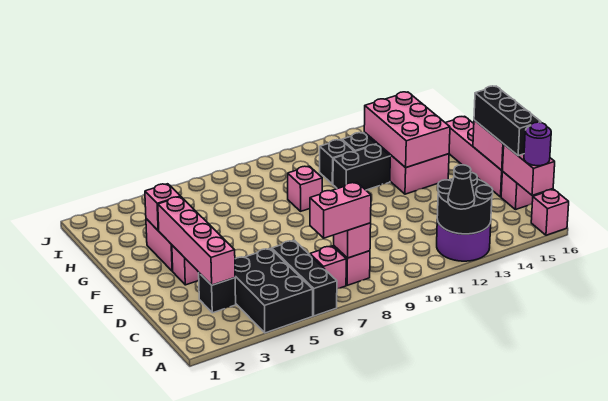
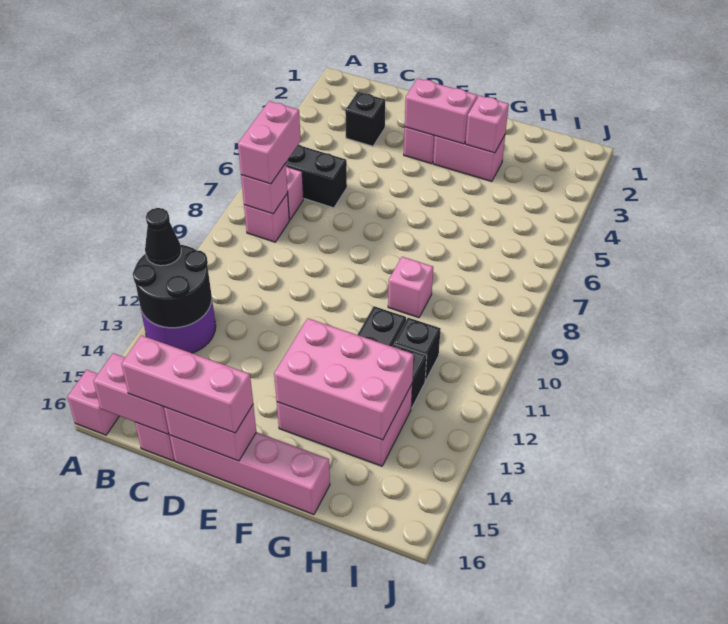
black brick A4:C5 level 1 -> none
purple round brick B16 level 3 -> none
pink brick C3:F3 level 2 -> pink brick E3:F3 level 2
black brick C16:E16 level 3 -> pink brick C16:E16 level 3

